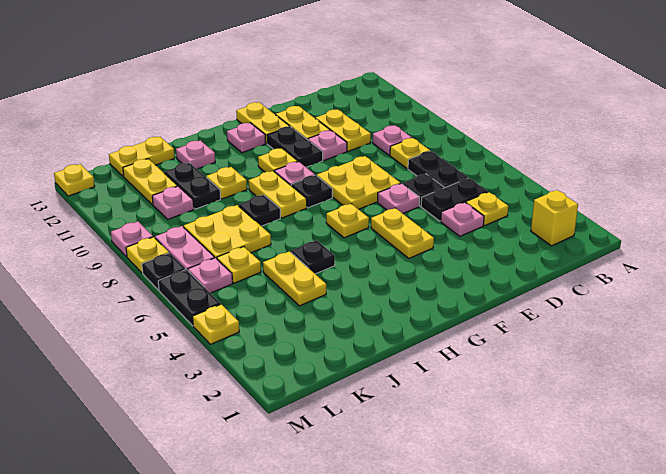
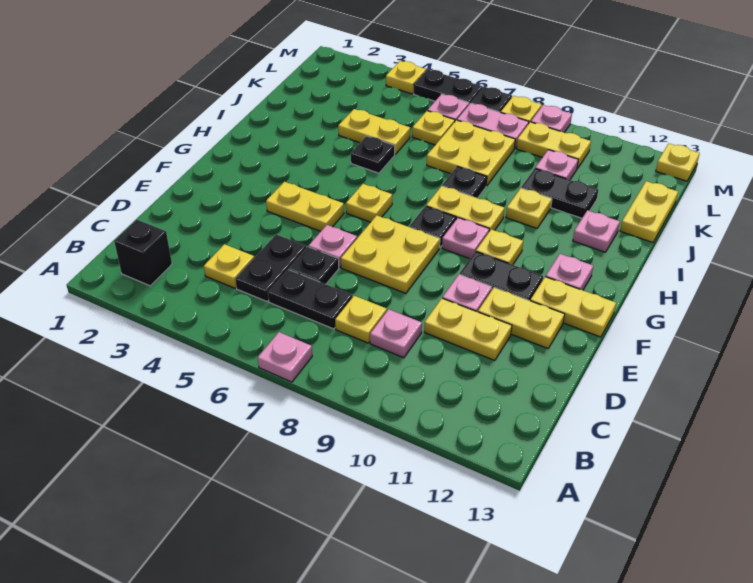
yellow brick B2 level 1 -> black brick B2 level 1
pink plate D4 level 1 -> pink plate A7 level 1
yellow plate K11:K12 level 1 -> yellow plate L9:L10 level 1

